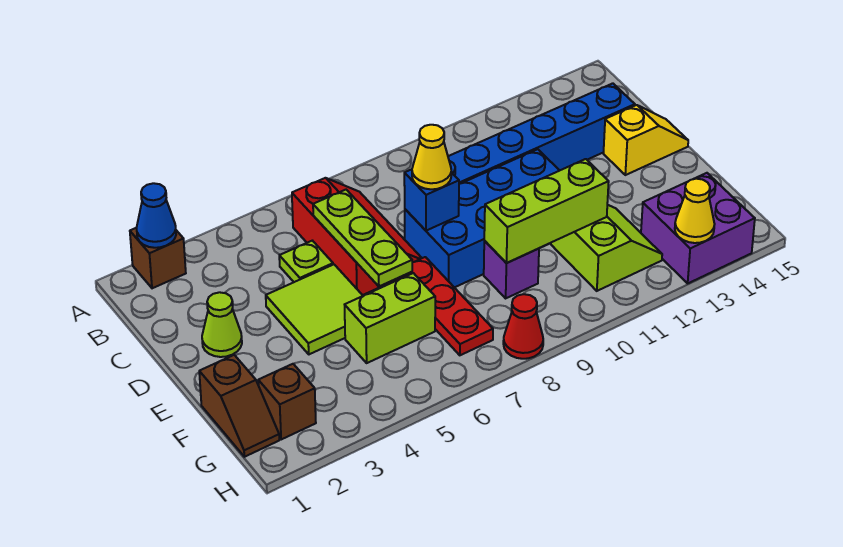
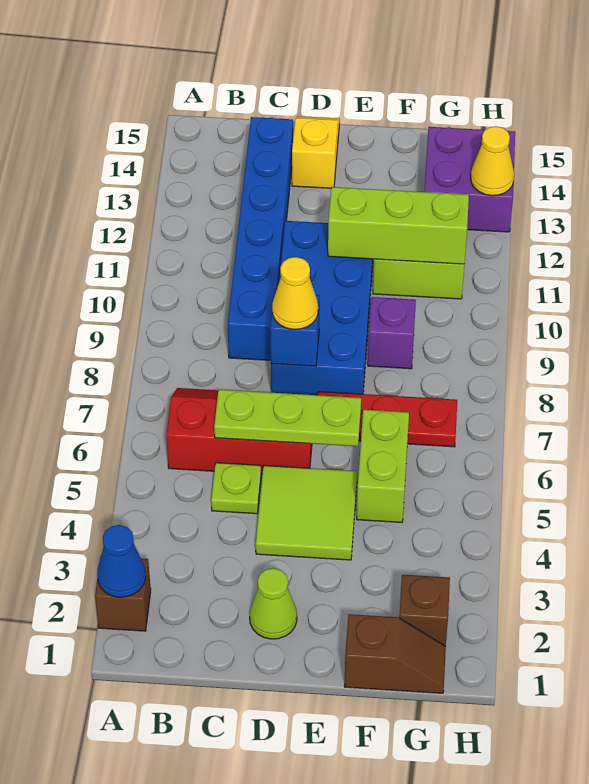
lime brick F9:F11 level 2 -> lime brick E11:G11 level 2
red cone H8 level 1 -> none

